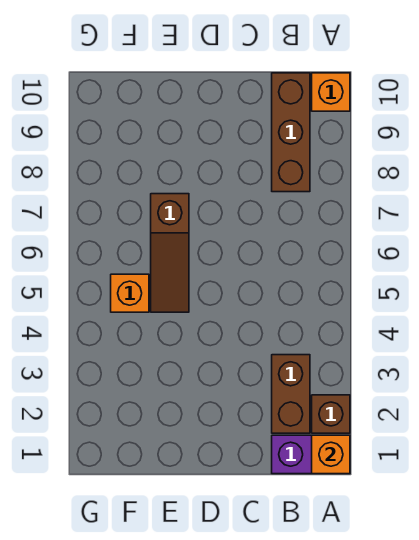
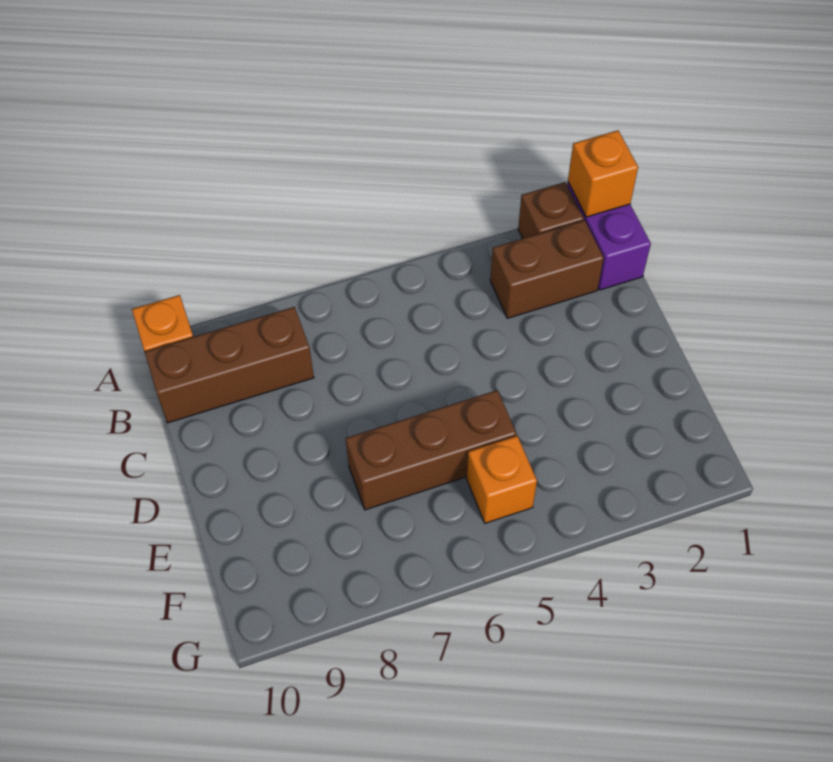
brown slope E5:E7 level 1 top 7 -> brown brick E5:E7 level 1

